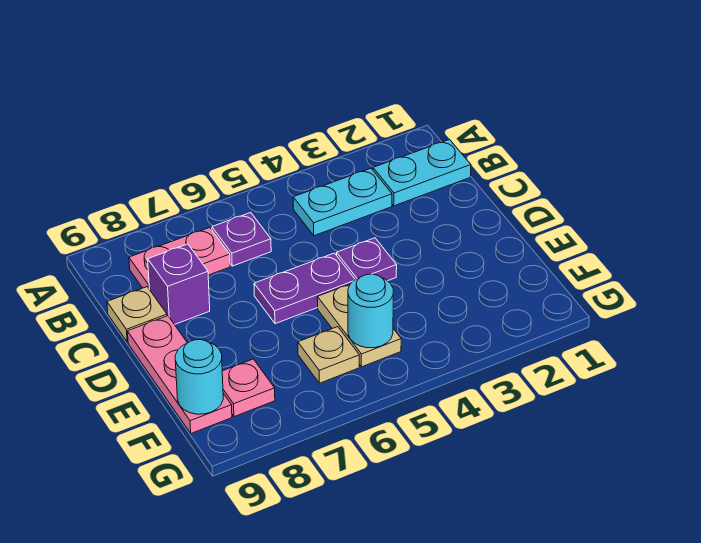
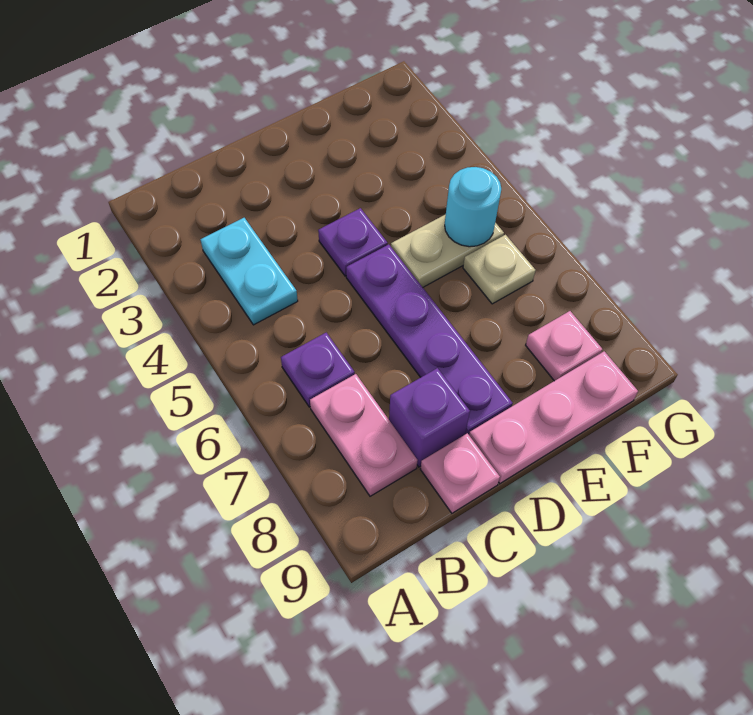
cyan plate B1:B2 level 1 -> none
tan plate C9 level 1 -> pink plate C9 level 1
purple plate D5:D6 level 1 -> purple plate D5:D8 level 1
cyan round brick F9 level 2 -> none

